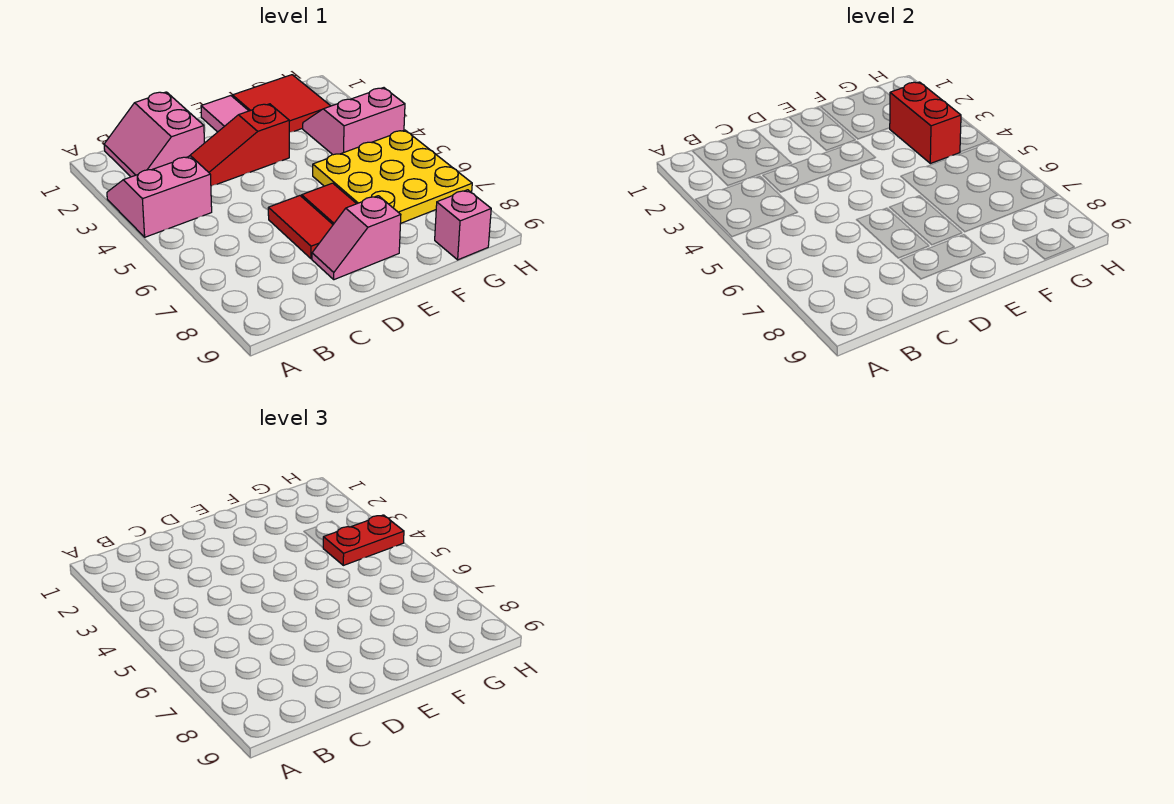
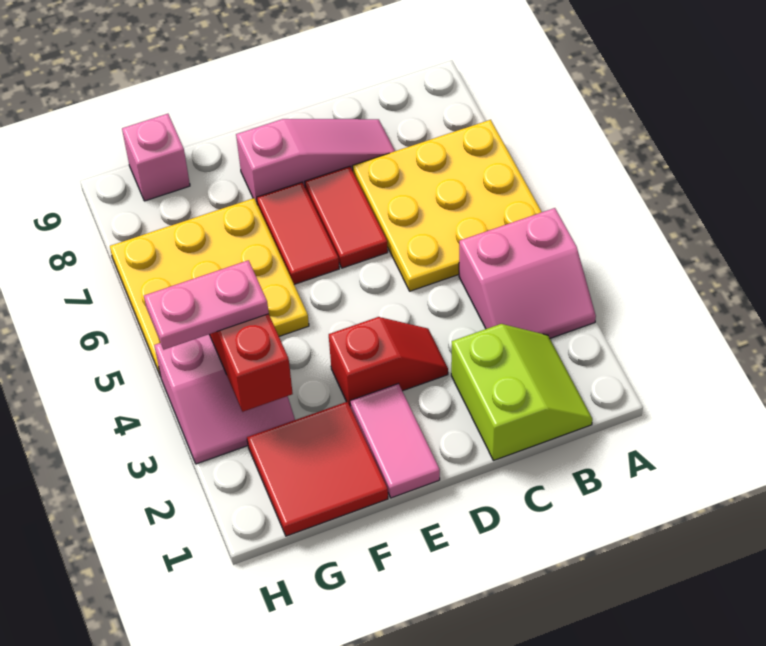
none -> yellow plate A5:C7 level 1
pink slope B1:C2 level 1 top C -> lime slope B1:C2 level 1 top C
red slope C3:E3 level 1 top E -> red slope D3:E3 level 1 top E
pink slope D8:E8 level 1 top E -> pink slope C8:E8 level 1 top E
red plate G4:H4 level 3 -> pink plate G4:H4 level 3

